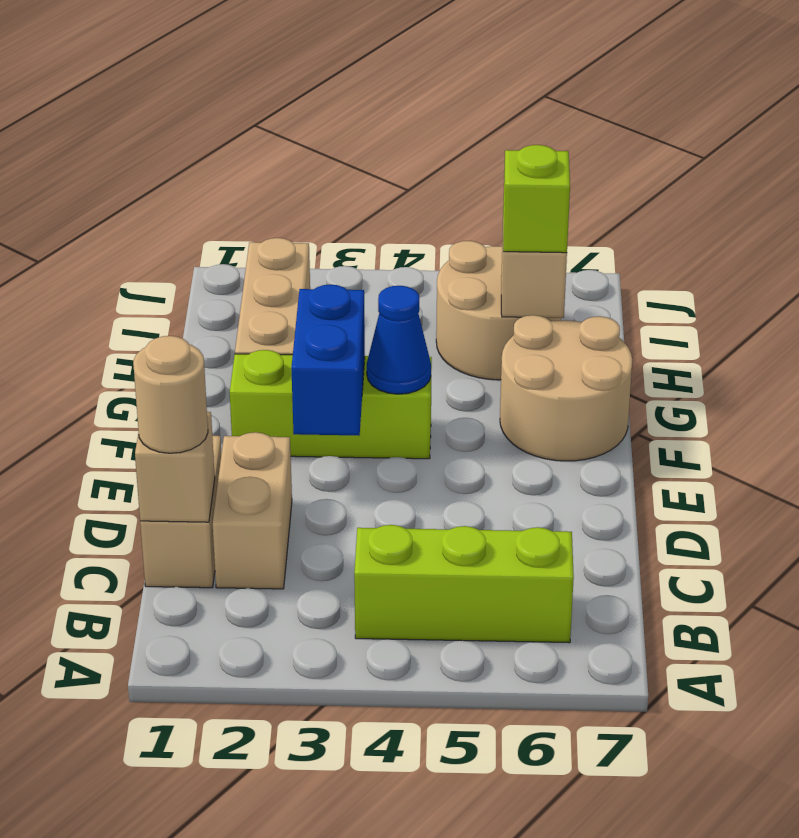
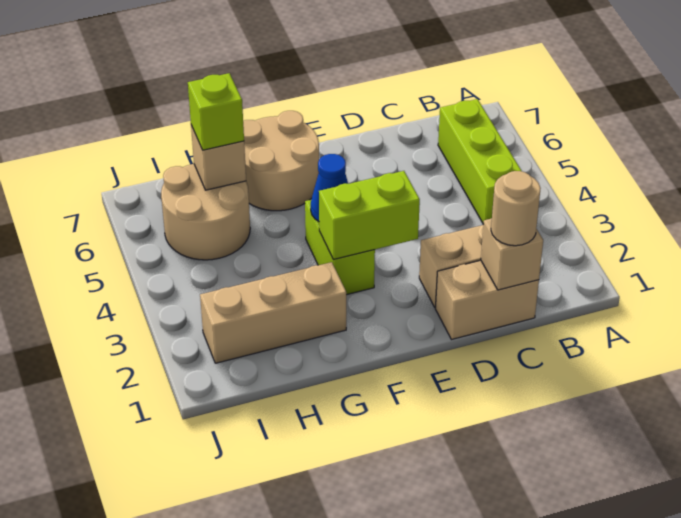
blue brick E3:F3 level 2 -> lime brick E3:F3 level 2
lime brick F2:F4 level 1 -> lime brick F3:F4 level 1

